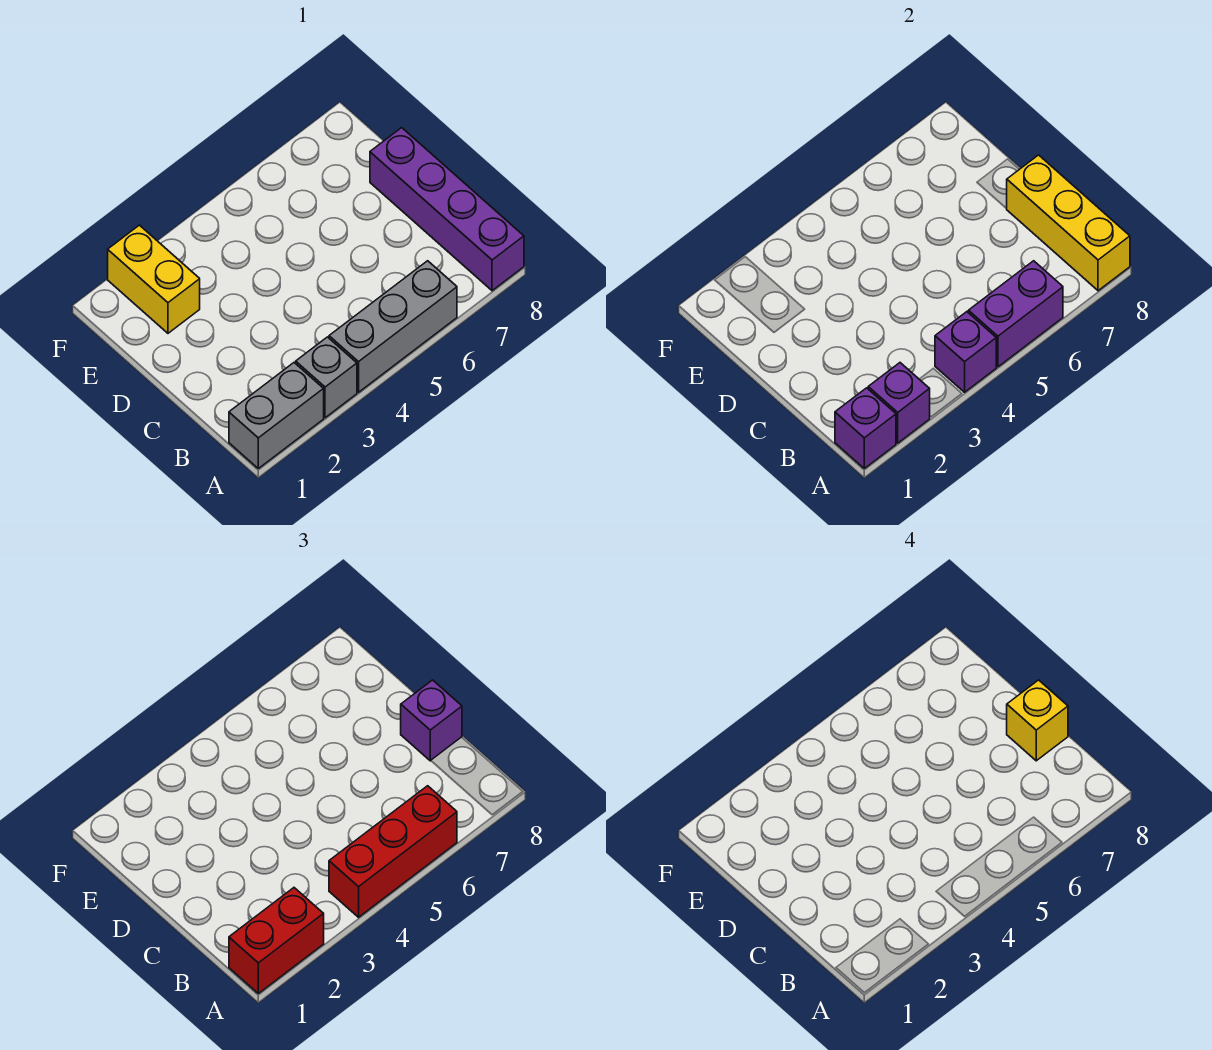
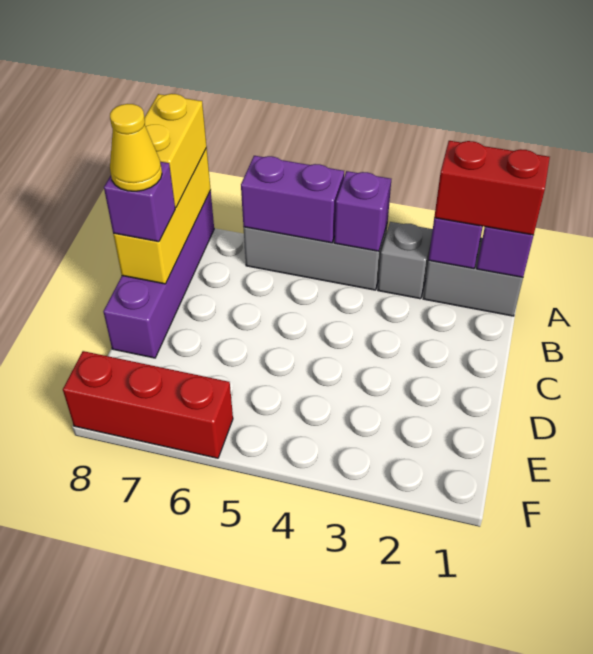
red brick A4:A6 level 3 -> red brick F6:F8 level 1
yellow brick C8 level 4 -> yellow cone C8 level 4
yellow brick E2:F2 level 1 -> yellow brick A8:B8 level 3

